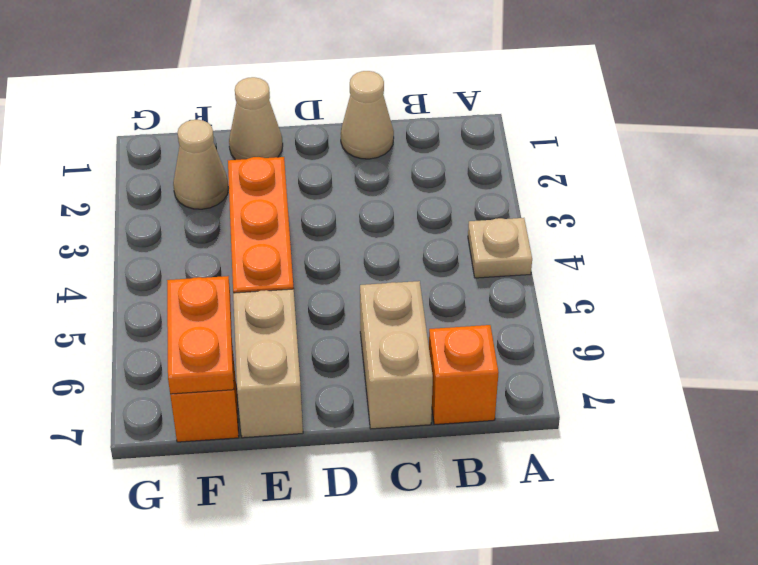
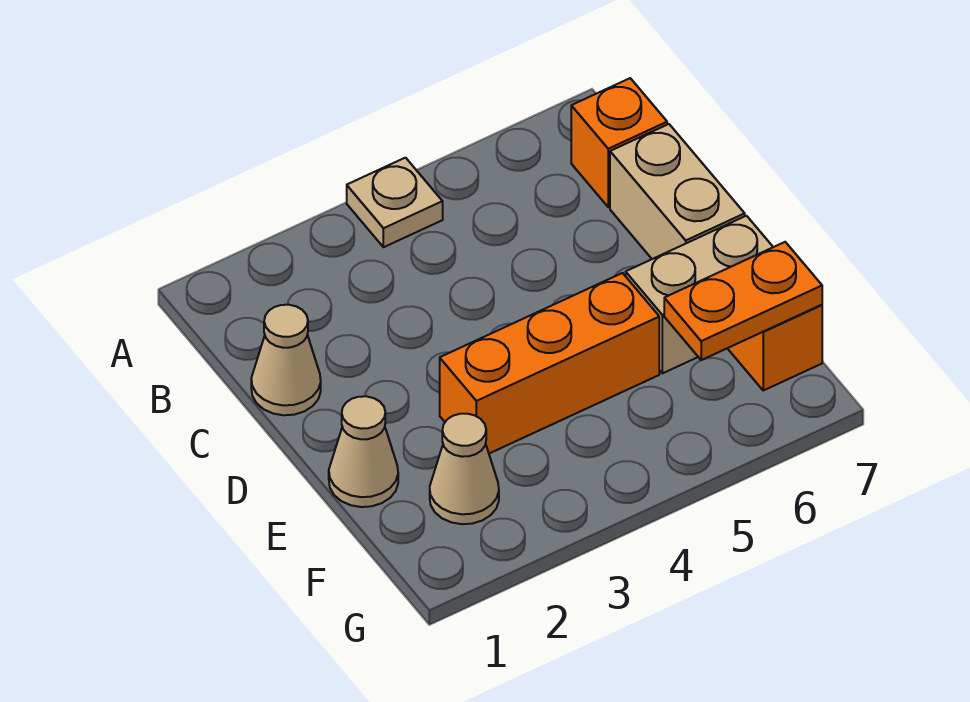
tan brick C6:C7 level 1 -> tan brick C7:D7 level 1

